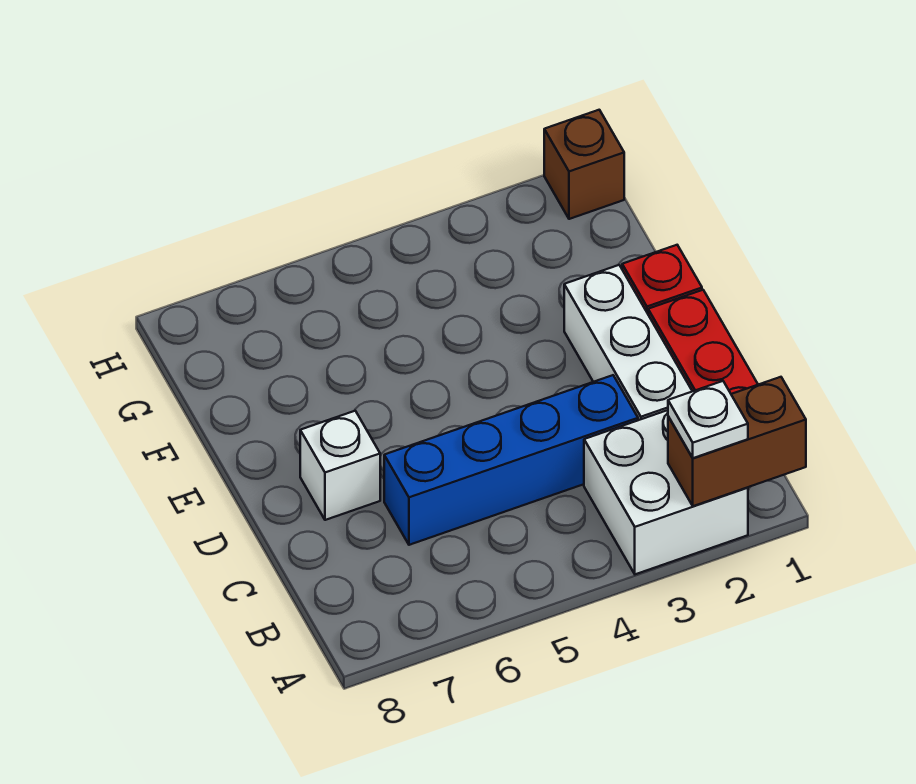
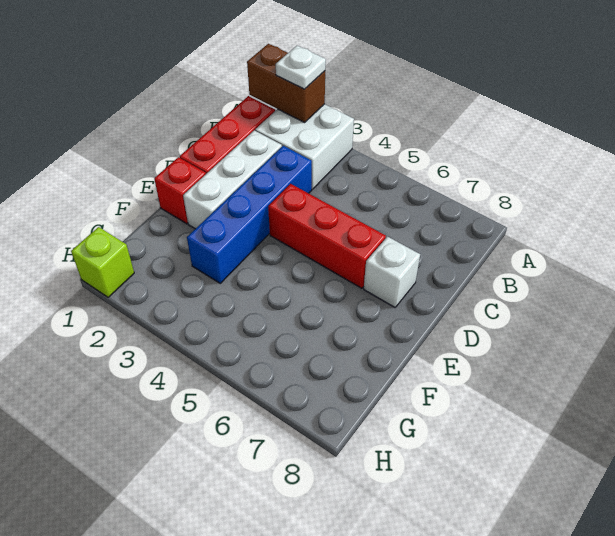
blue brick C3:C6 level 1 -> blue brick C3:F3 level 1
none -> red brick D4:D6 level 1
brown brick H1 level 1 -> lime brick H1 level 1

